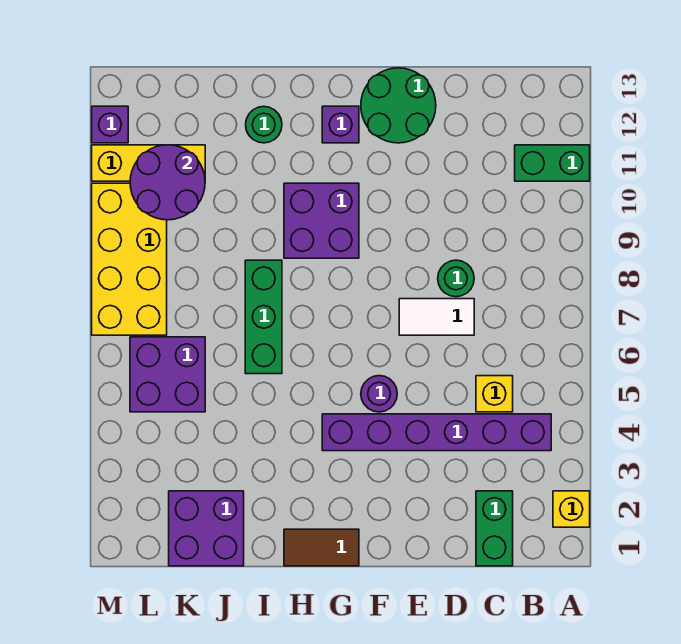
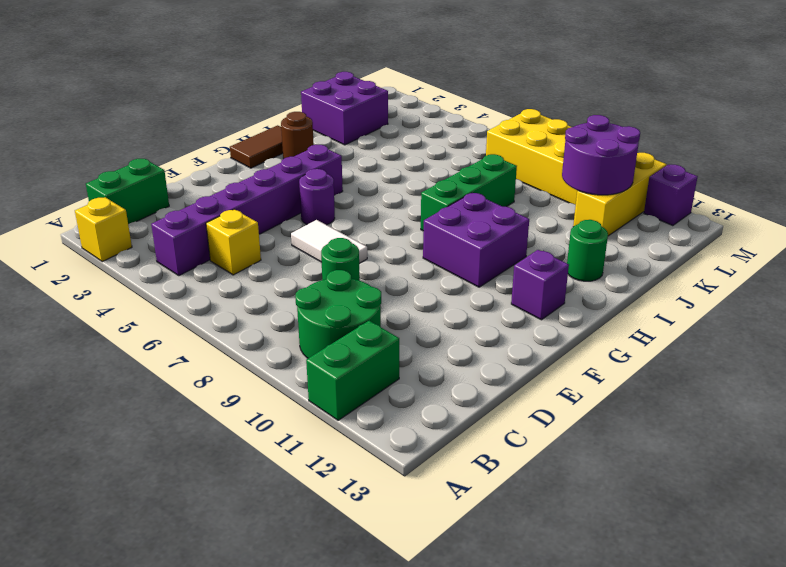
green brick C1:C2 level 1 -> green brick B1:C1 level 1
white tile D7:E7 level 1 -> white tile E6:E7 level 1
green round brick E12:F13 level 1 -> green round brick B9:C10 level 1
none -> brown round brick H2 level 1
green brick I6:I8 level 1 -> green brick H8:J8 level 1
purple brick K5:L6 level 1 -> none

